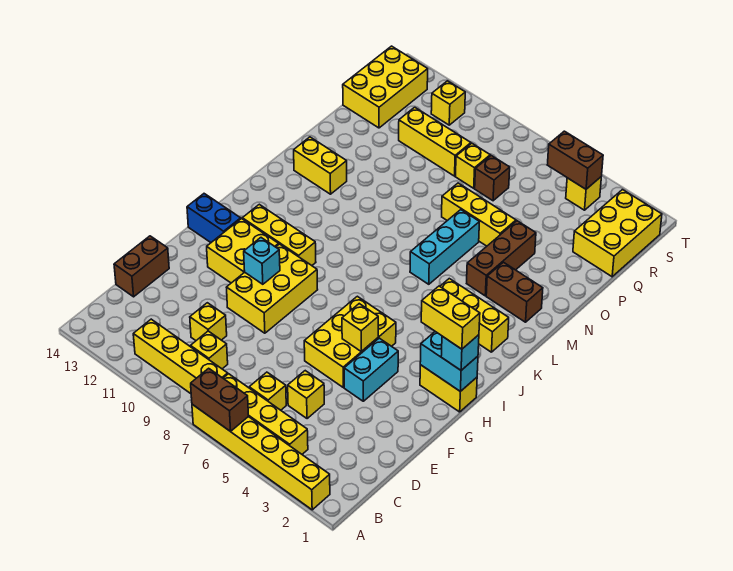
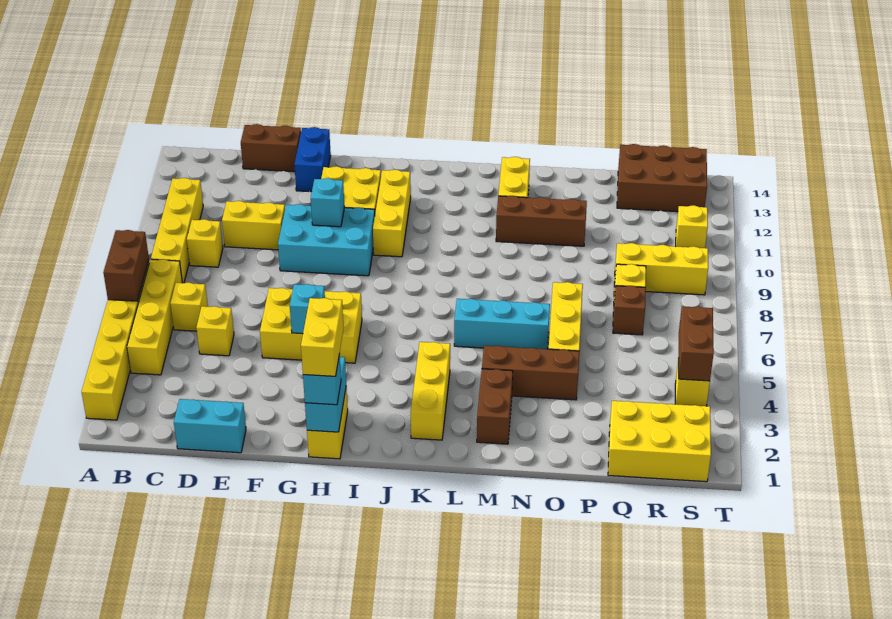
yellow brick D10 level 1 -> yellow brick D10:E10 level 1
cyan brick F4:G4 level 1 -> cyan brick D1:E1 level 1
yellow brick F9:H10 level 1 -> cyan brick F9:H10 level 1
yellow brick G5 level 2 -> cyan brick G5 level 2
blue brick H13:H14 level 1 -> blue brick F13:F14 level 1
none -> brown brick M11:O11 level 1
yellow brick Q9:Q11 level 1 -> yellow brick Q9:S9 level 1
yellow brick Q13:S14 level 1 -> brown brick Q13:S14 level 1

